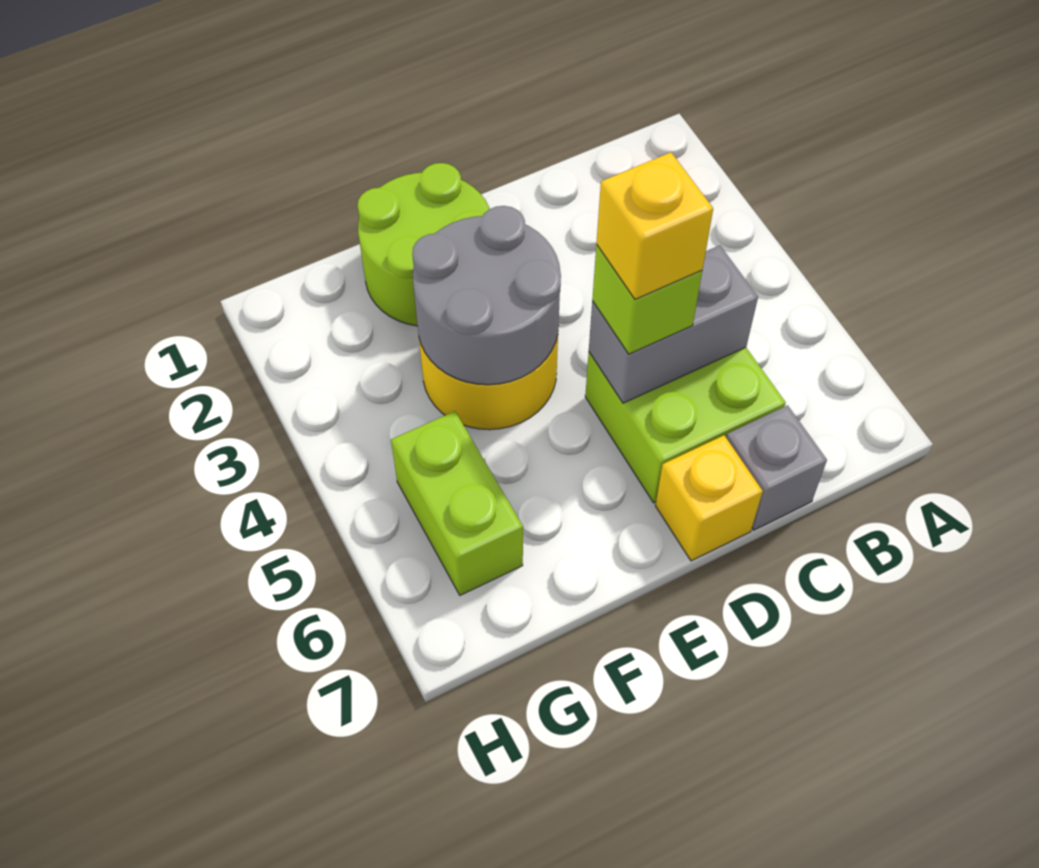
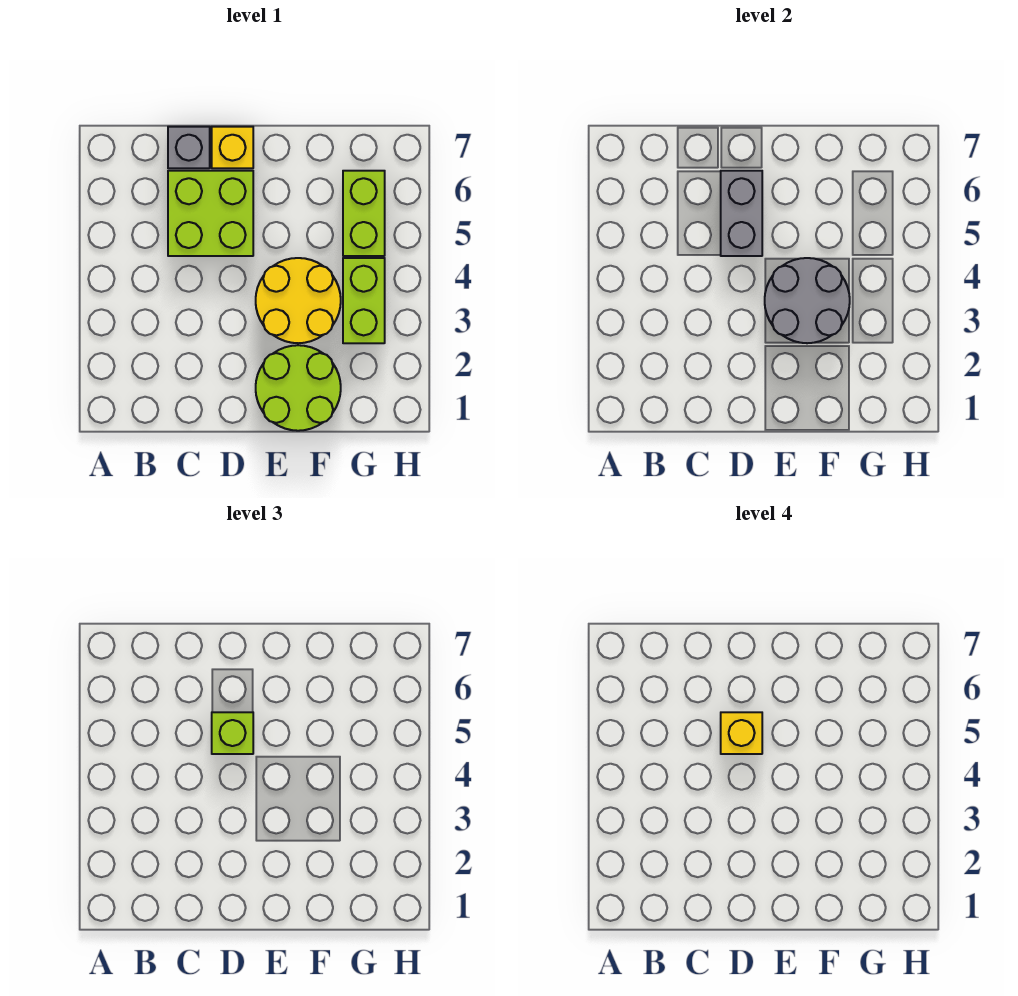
grey brick C5:D5 level 2 -> grey brick D5:D6 level 2
none -> lime brick G3:G4 level 1

